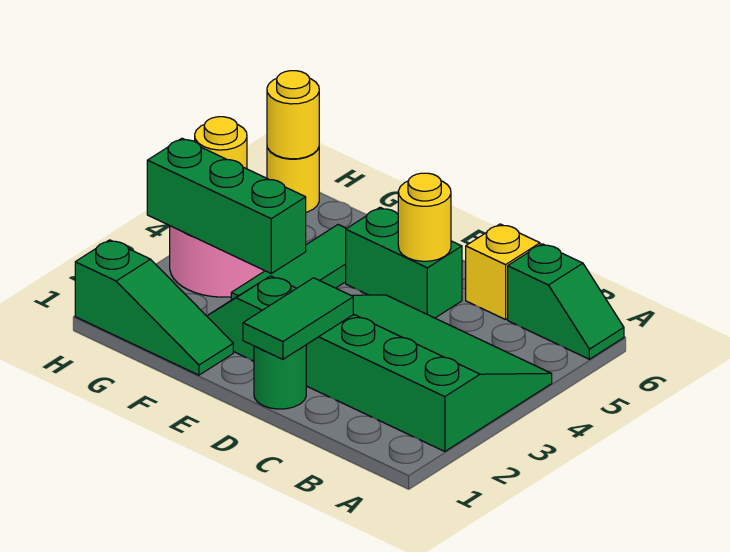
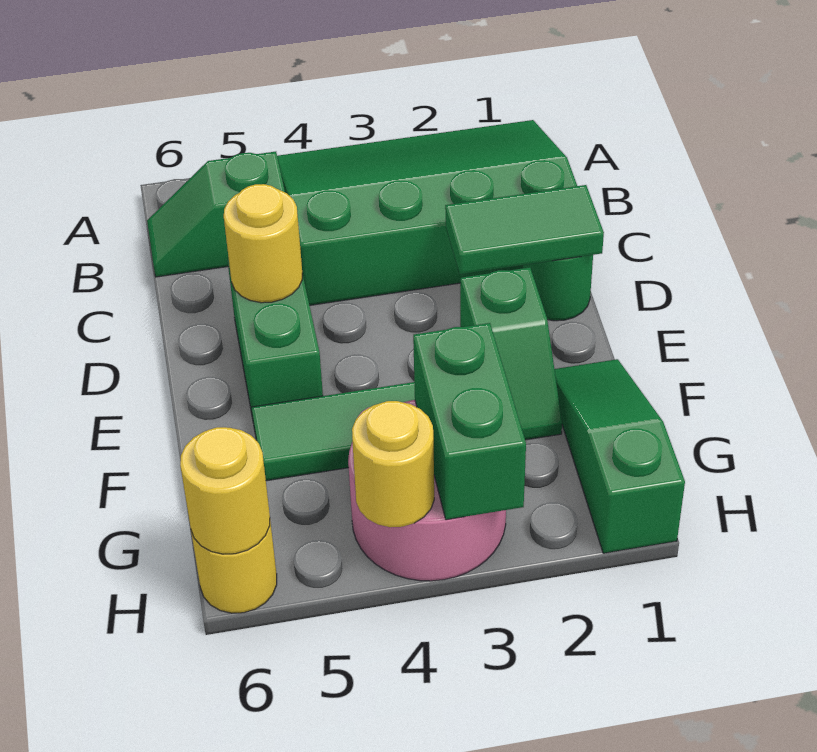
green slope A2:D4 level 1 top 2 -> green slope A1:C4 level 1 top C
green slope A6:B6 level 1 top B -> green slope B5:B6 level 1 top 5
yellow brick C6 level 1 -> none
green brick F3:H3 level 2 -> green brick G3:H3 level 2

